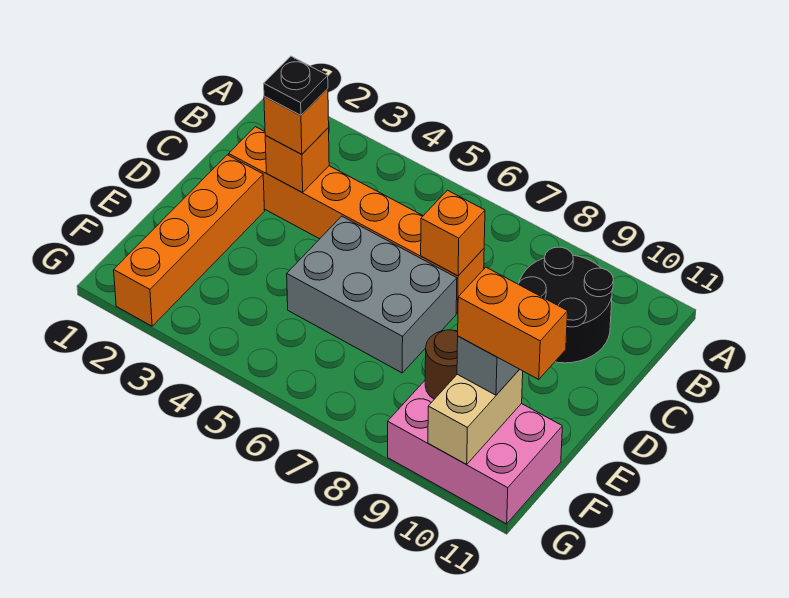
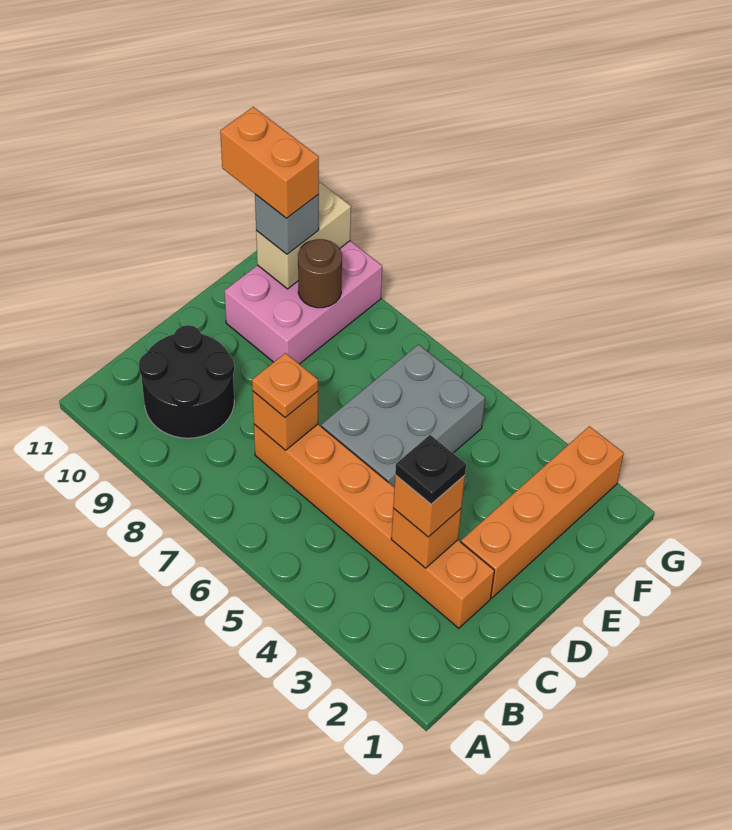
none -> orange plate C7 level 3
grey brick D5:E7 level 1 -> grey brick D5:F6 level 1
pink brick F9:G11 level 1 -> pink brick E9:G10 level 1

